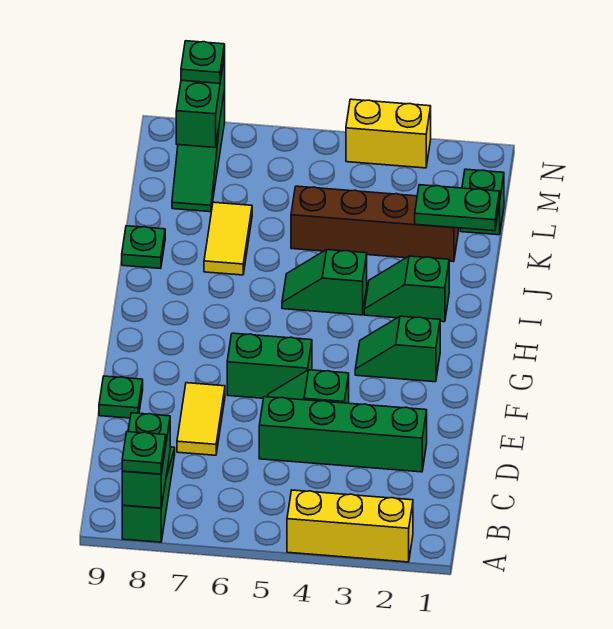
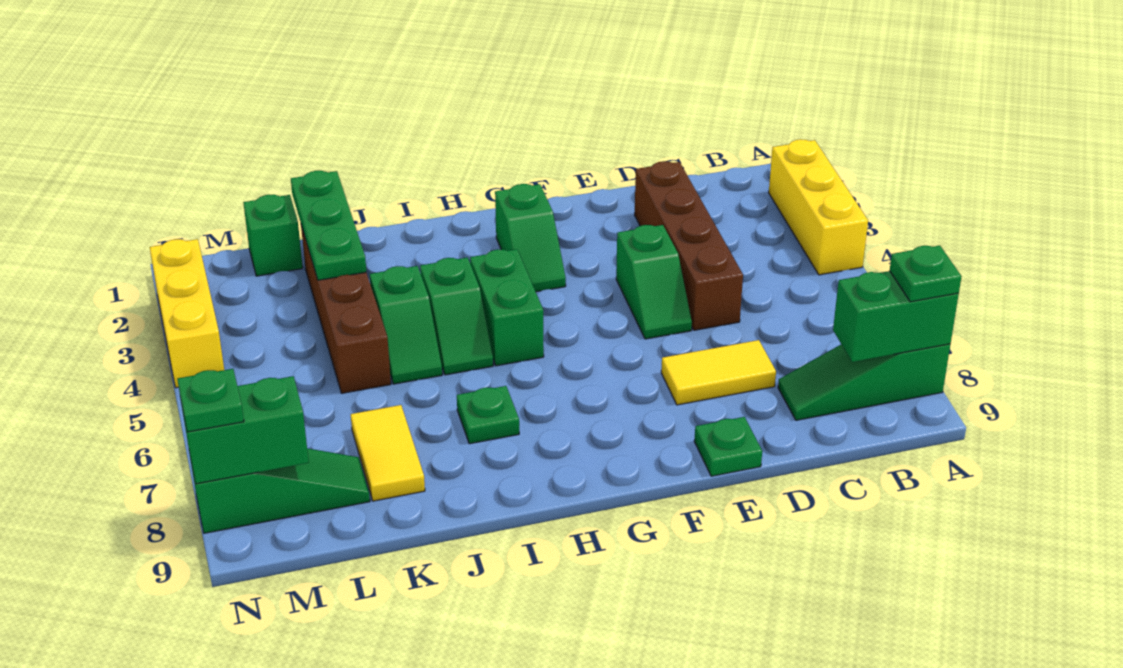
green brick D2:D5 level 1 -> brown brick D2:D5 level 1
green brick F5:F6 level 1 -> green brick H4:H5 level 1
green slope I2:I3 level 1 top 2 -> green slope J4:J5 level 1 top 4
yellow tile J7:K7 level 1 -> yellow tile K7:K8 level 1
green plate J9 level 1 -> green plate I7 level 1
green plate K1:K2 level 2 -> green plate K1:K3 level 2
yellow brick N3:N4 level 1 -> yellow brick N2:N4 level 1

